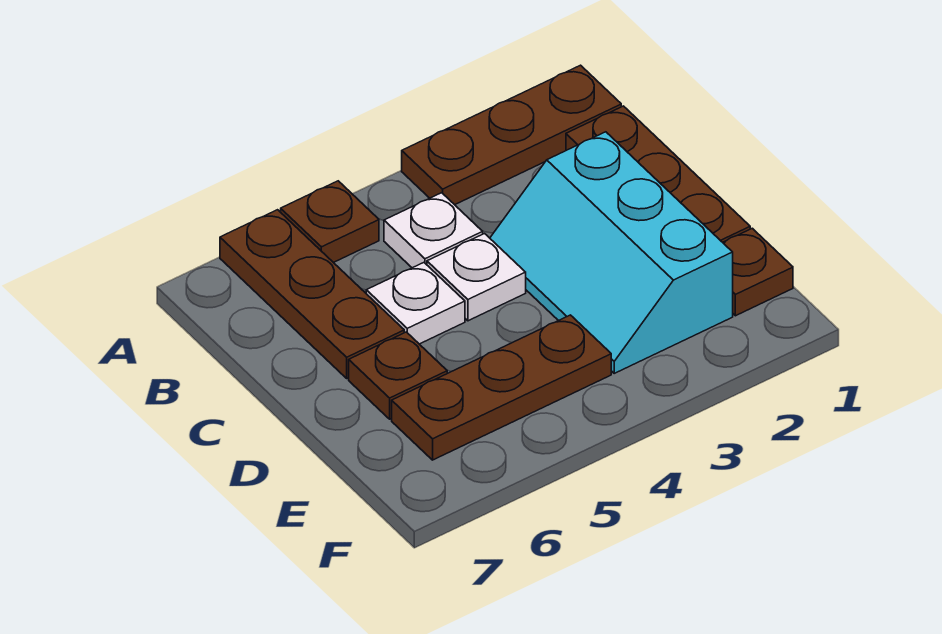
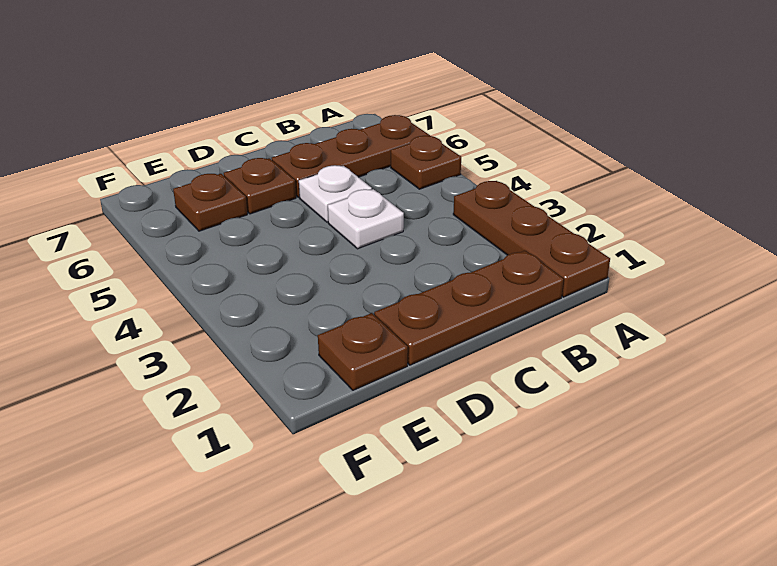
white plate B4 level 1 -> none
cyan slope C2:E3 level 1 top 2 -> none
brown plate E4:E6 level 1 -> brown plate E6 level 1

